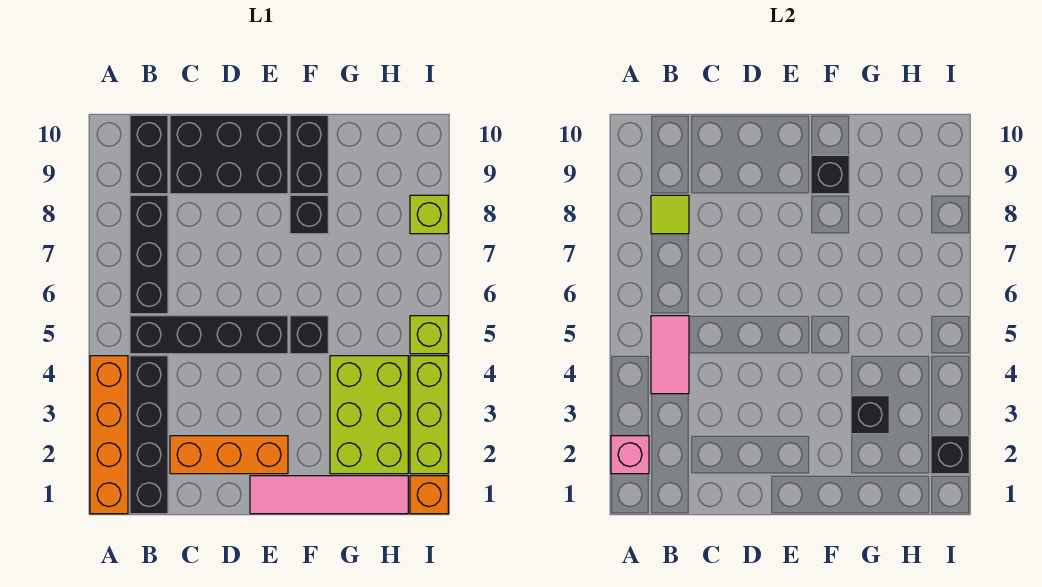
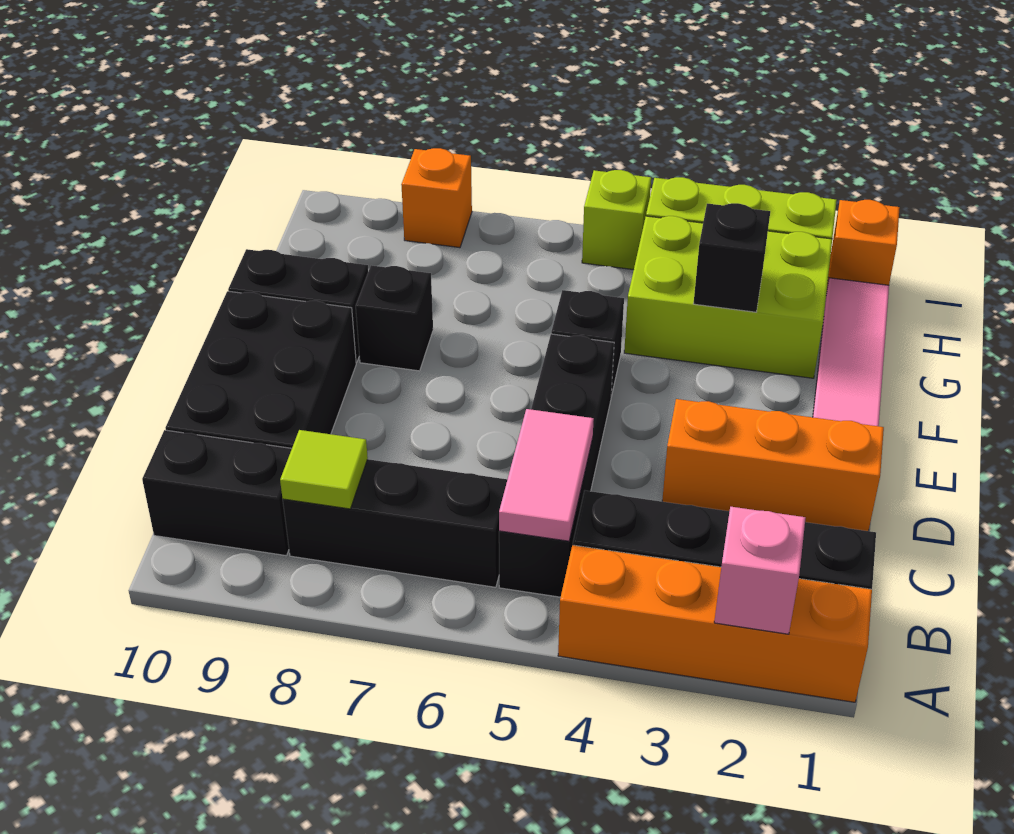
pink tile B4:B5 level 2 -> pink tile B5:C5 level 2
orange brick C2:E2 level 1 -> orange brick D1:D3 level 1
black brick F9 level 2 -> none
black brick I2 level 2 -> none
lime brick I8 level 1 -> orange brick I8 level 1

